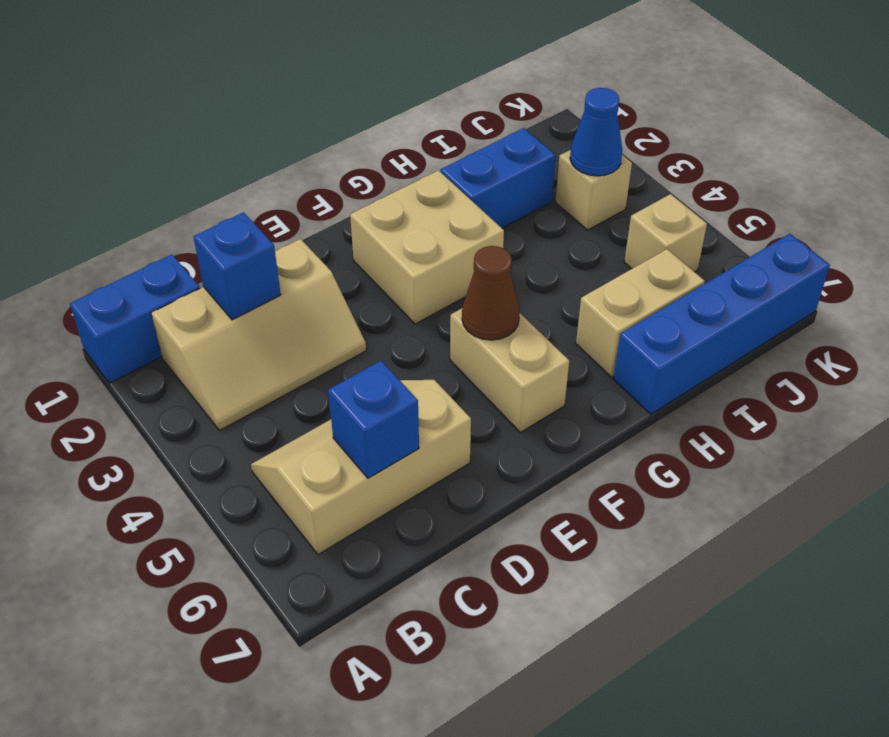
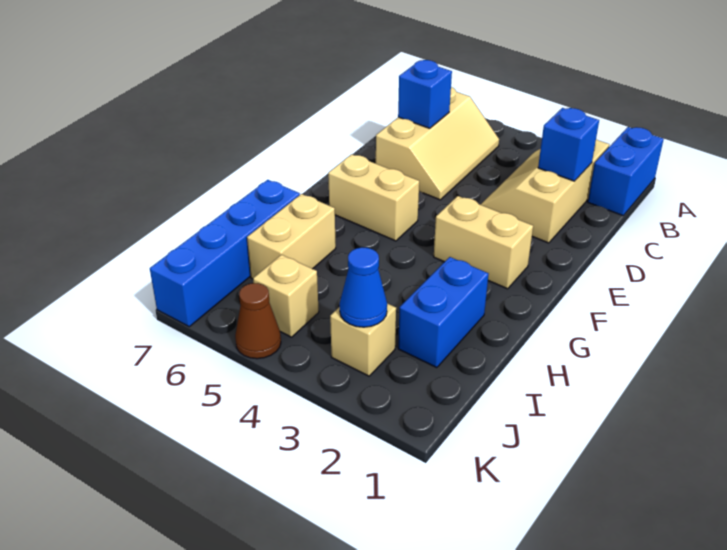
tan brick F2:G3 level 1 -> tan brick F2:F3 level 1
brown cone F5 level 2 -> brown cone K5 level 1

